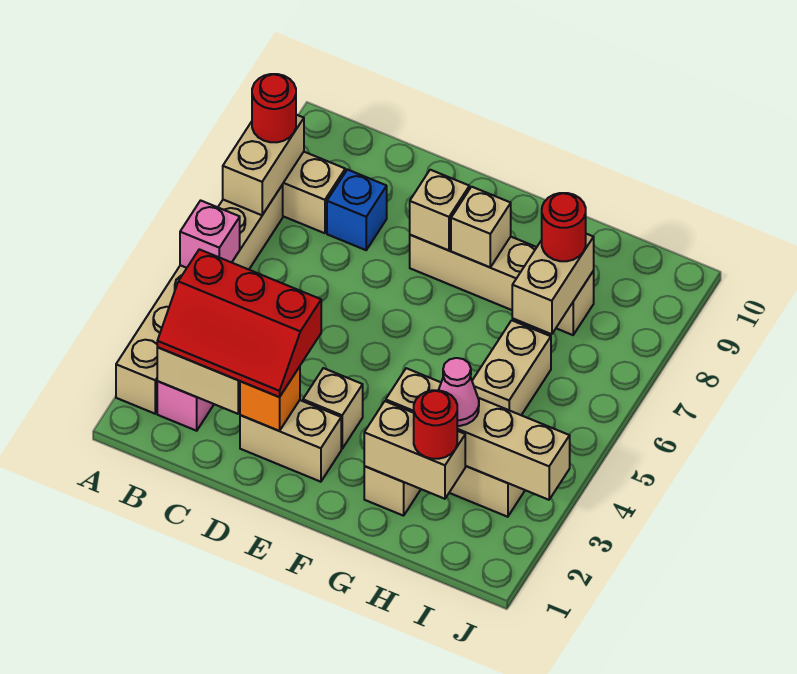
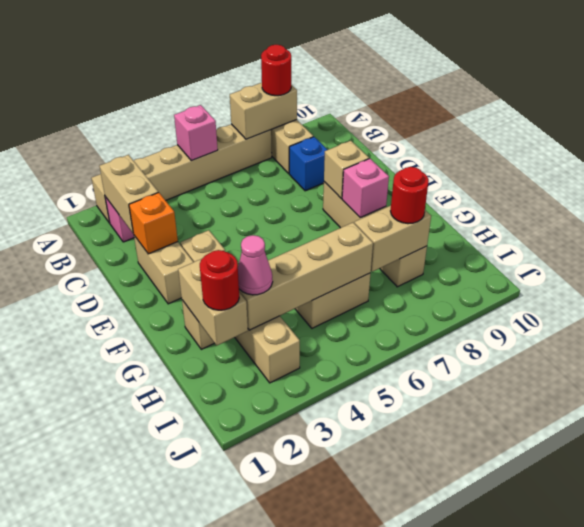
red slope B2:D3 level 3 top 3 -> none
tan brick F8 level 2 -> pink brick F8 level 2
tan brick G3:J3 level 2 -> tan brick H3:H6 level 2

